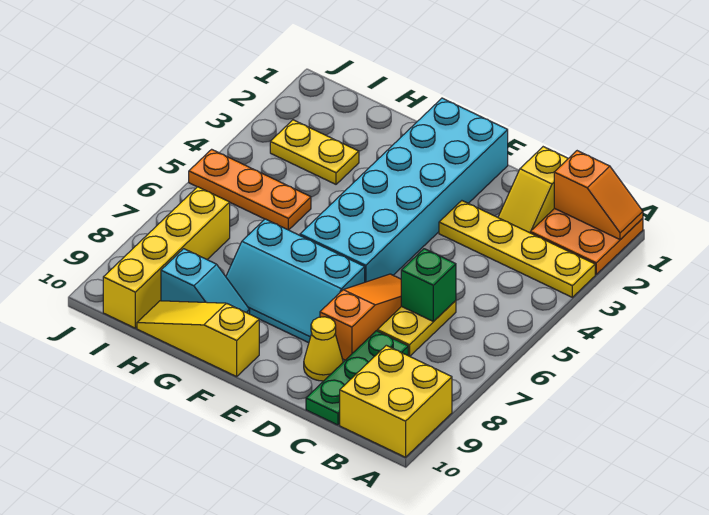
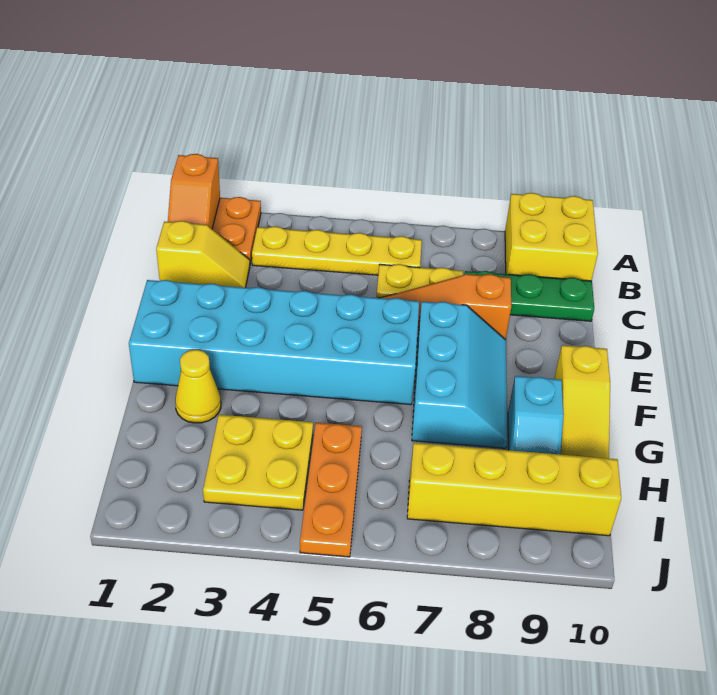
orange slope A1:B1 level 2 top B -> orange slope A1:B1 level 2 top A
yellow plate A3:D3 level 1 -> yellow plate B3:B6 level 1
green brick C6 level 2 -> none
yellow cone D9 level 1 -> yellow cone G2 level 1
cyan slope G9:H9 level 1 top H -> cyan slope G9:H9 level 1 top G
yellow plate H3:I3 level 1 -> yellow plate H3:I4 level 1

